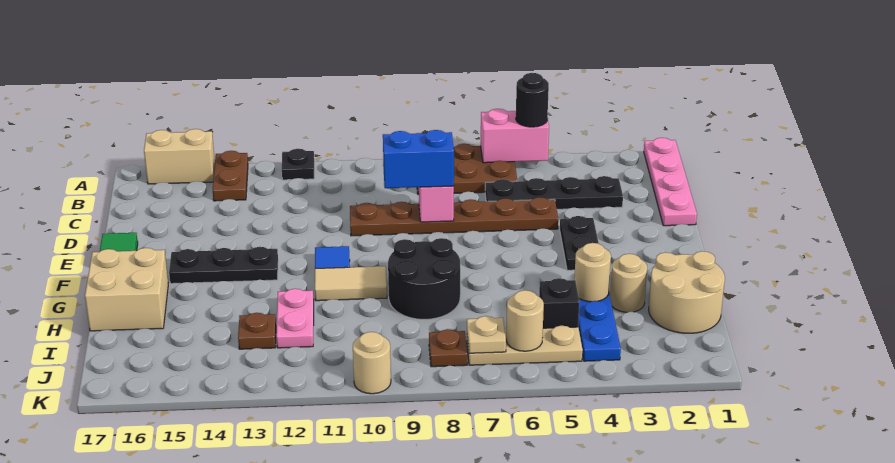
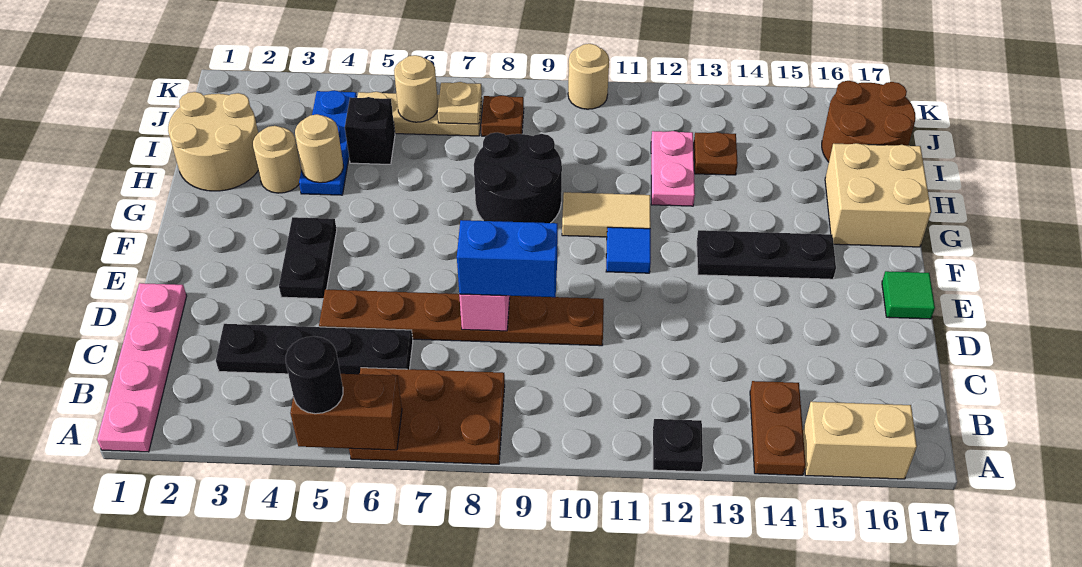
pink brick A5:A6 level 2 -> brown brick A5:A6 level 2
none -> brown round brick I16:J17 level 1

